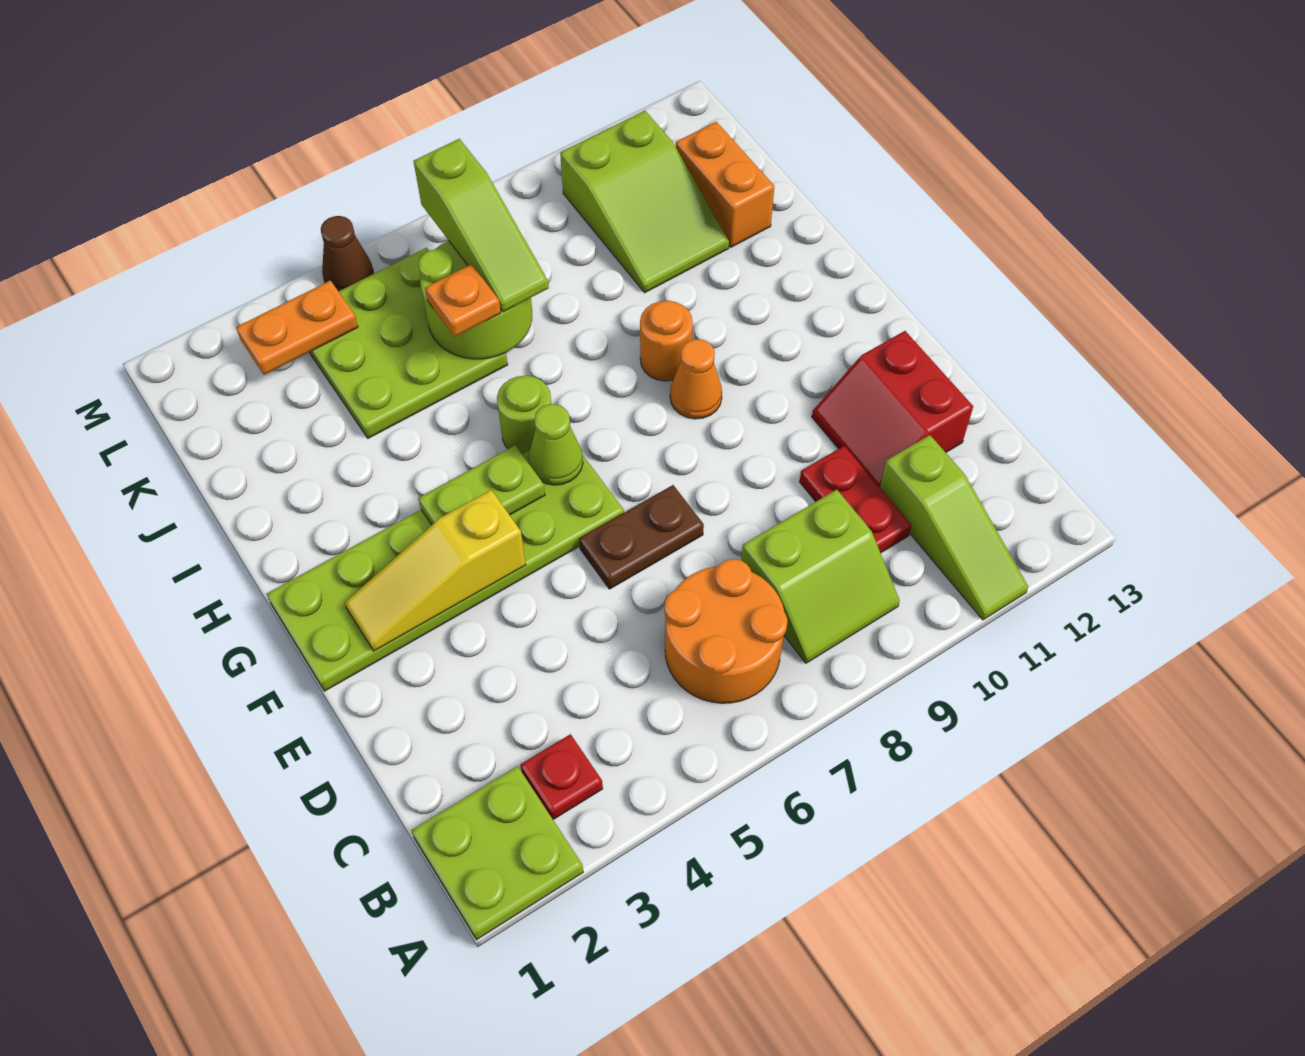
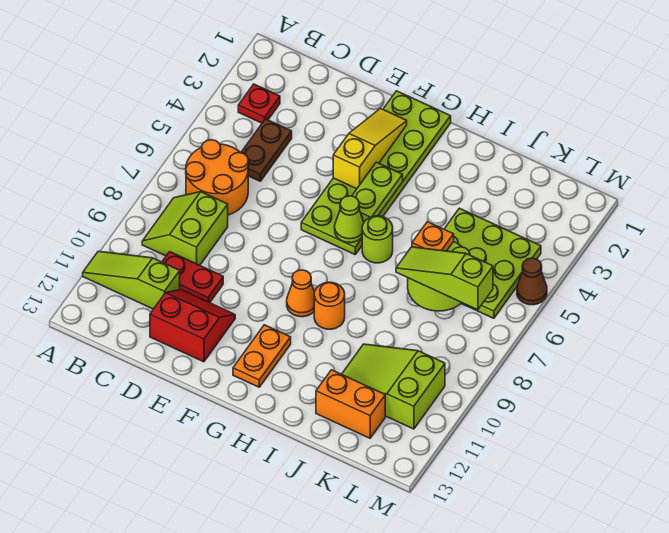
lime plate A1:B2 level 1 -> none
brown plate E6:E7 level 1 -> brown plate C4:C5 level 1
orange plate L3:L4 level 2 -> orange plate G11:G12 level 1

